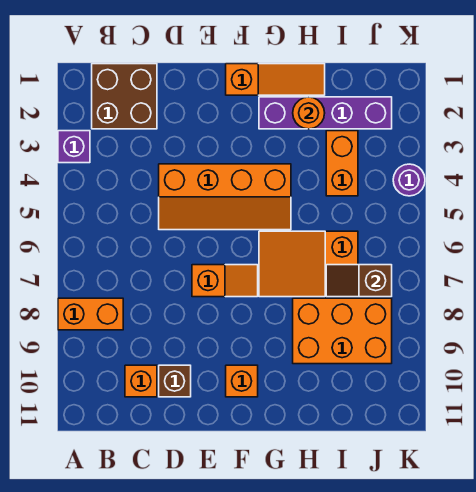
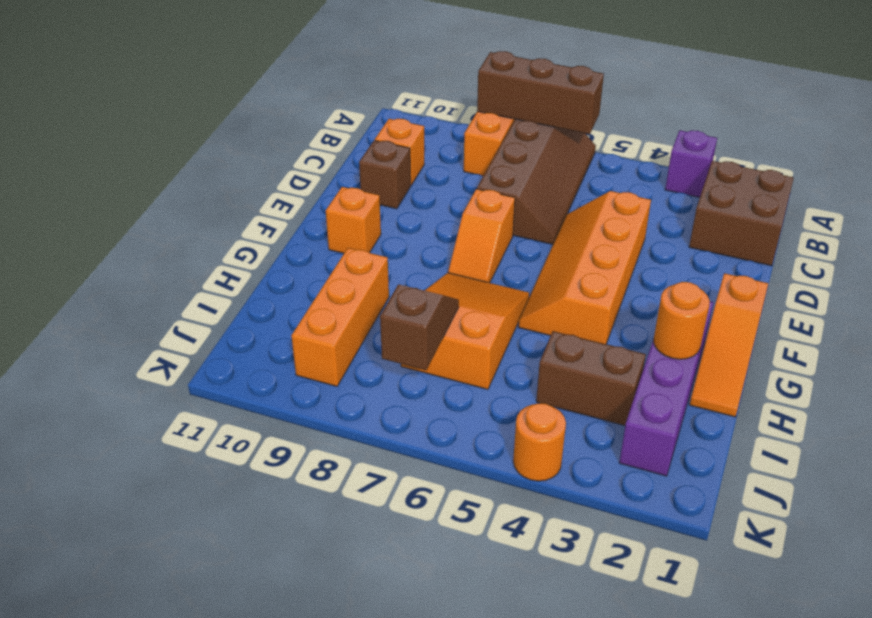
none -> brown slope A6:D7 level 1 top 7
none -> brown brick A6:A8 level 2
orange brick H8:J9 level 1 -> orange brick H9:J9 level 1
orange brick I3:I4 level 1 -> brown brick I3:I4 level 1
purple round brick K4 level 1 -> orange round brick K4 level 1

